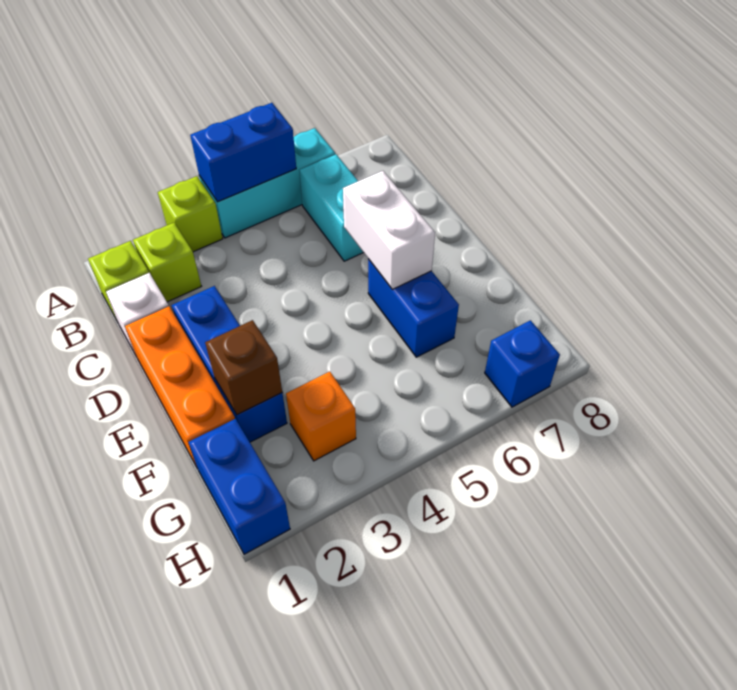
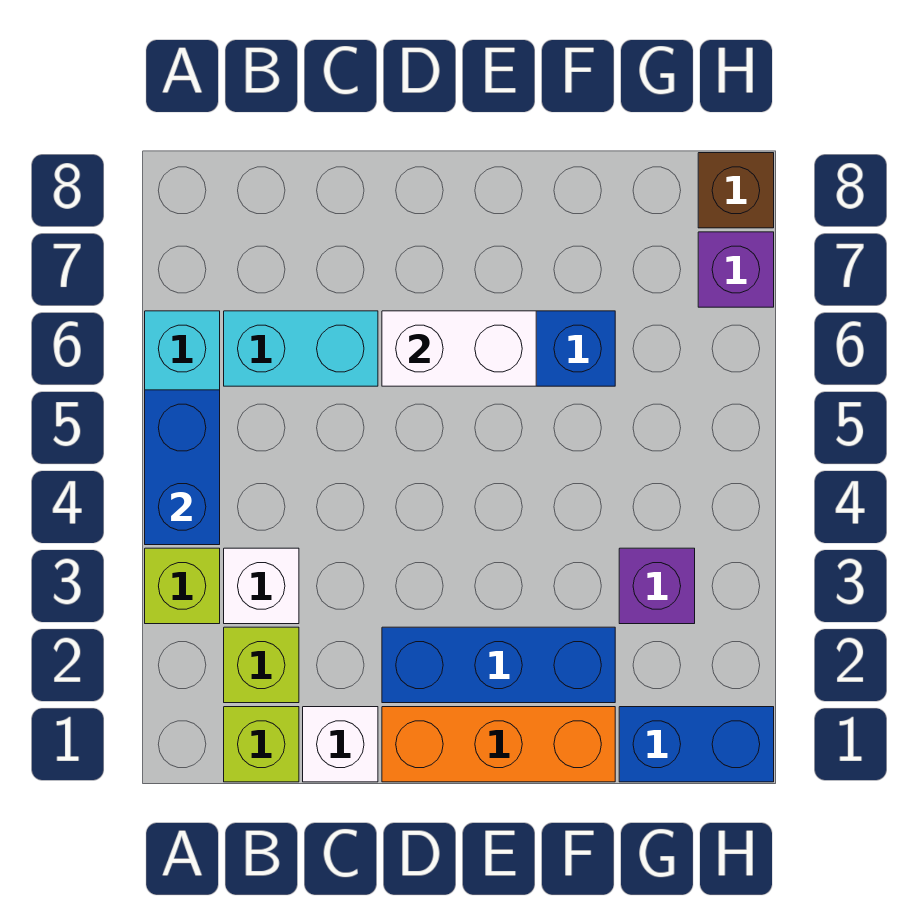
none -> white brick B3 level 1
brown brick F2 level 2 -> brown brick H8 level 1
orange brick G3 level 1 -> purple brick G3 level 1
blue brick H7 level 1 -> purple brick H7 level 1

